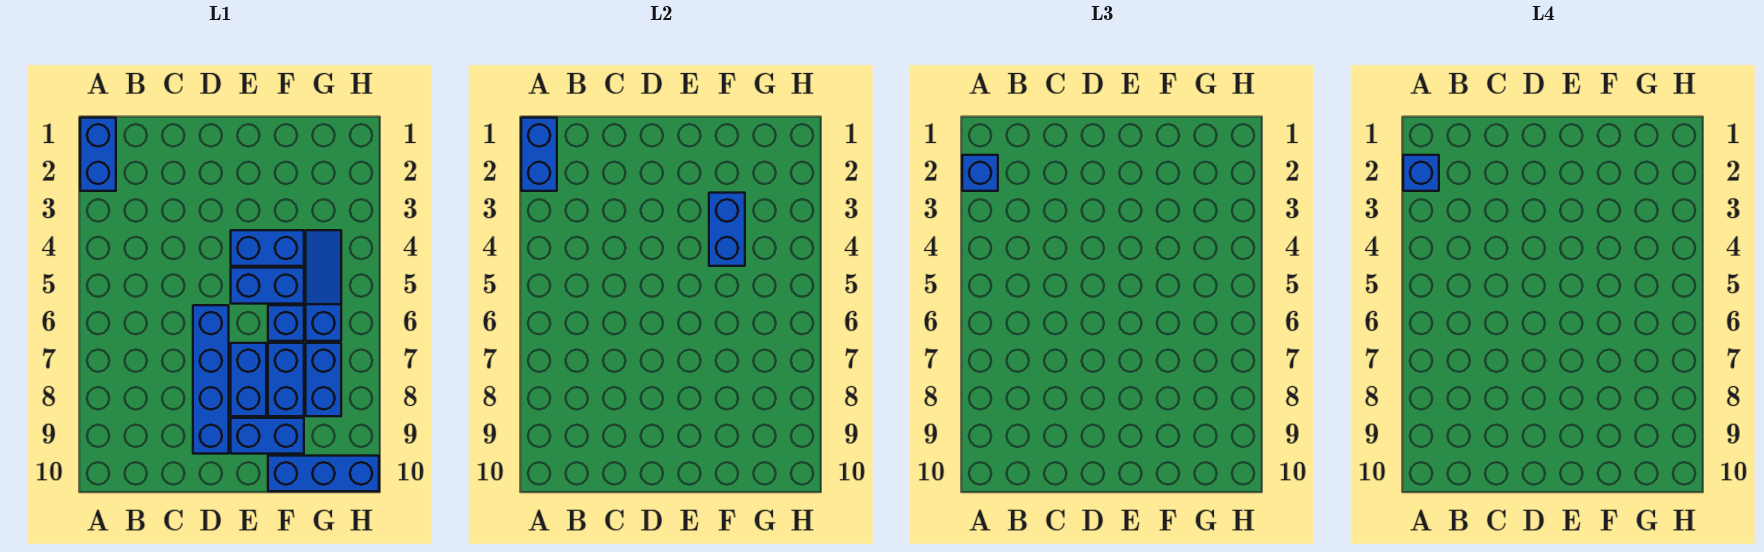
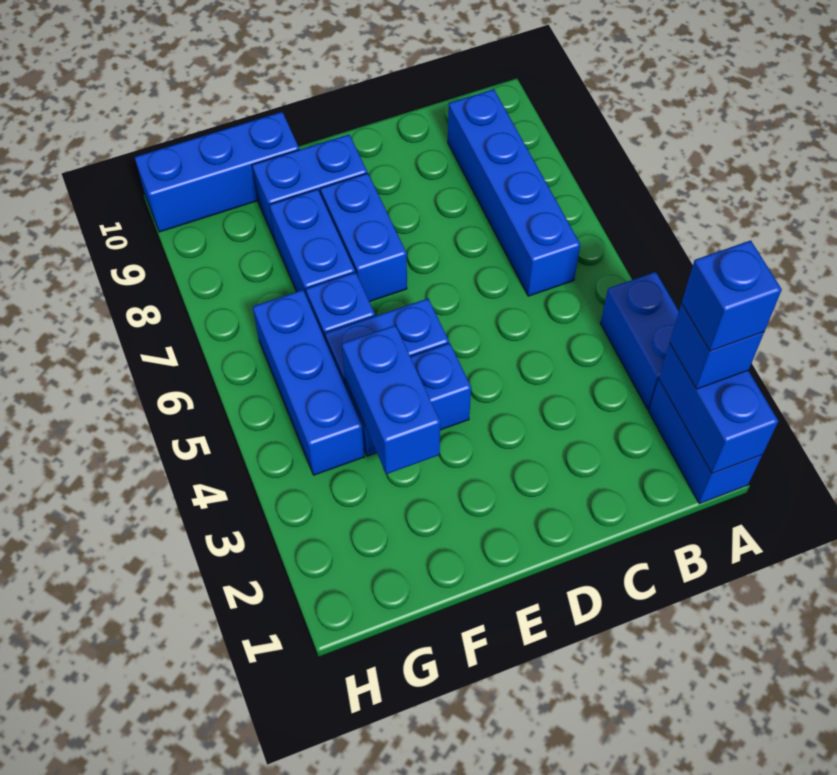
blue brick D6:D9 level 1 -> blue brick B6:B9 level 1
blue slope G4:G6 level 1 top 6 -> blue brick G4:G6 level 1
blue brick G7:G8 level 1 -> blue brick A3:A4 level 1

